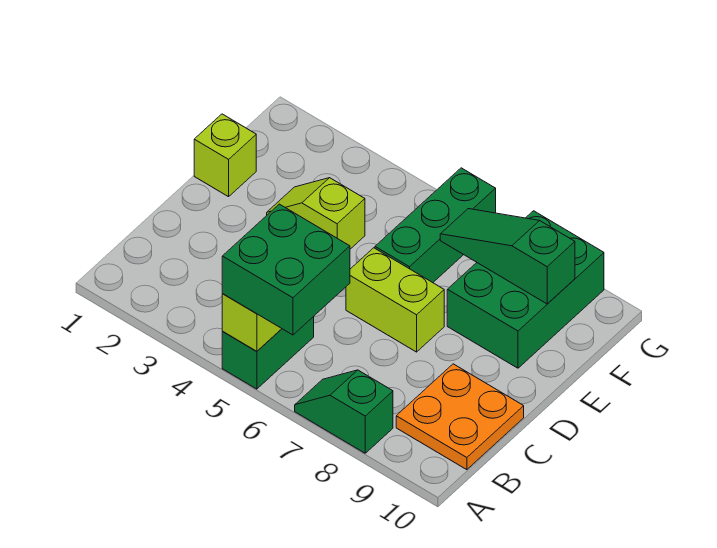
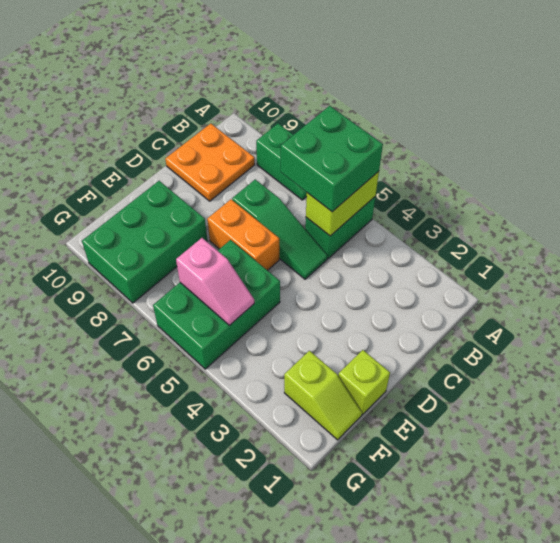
lime brick D6:D7 level 1 -> orange brick D6:D7 level 1
lime slope E3:E4 level 1 top 4 -> lime slope F1:F2 level 1 top 2
green brick E6:G6 level 1 -> green brick E5:G6 level 1
none -> pink slope F5:F6 level 2 top 6
green slope F7:F9 level 2 top 9 -> green slope C5:C7 level 1 top 7

